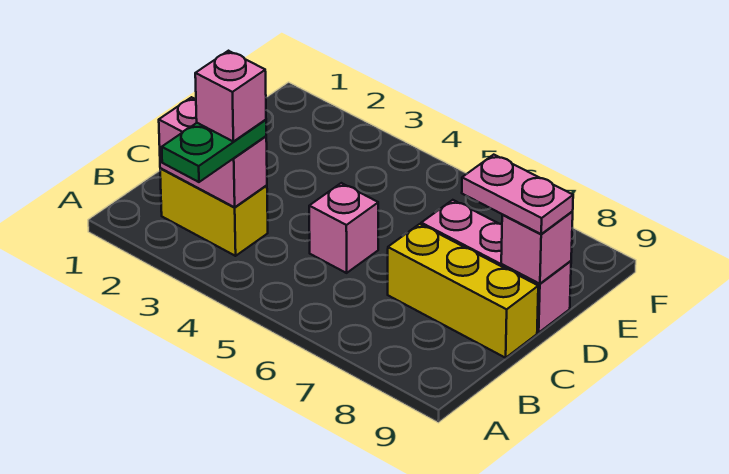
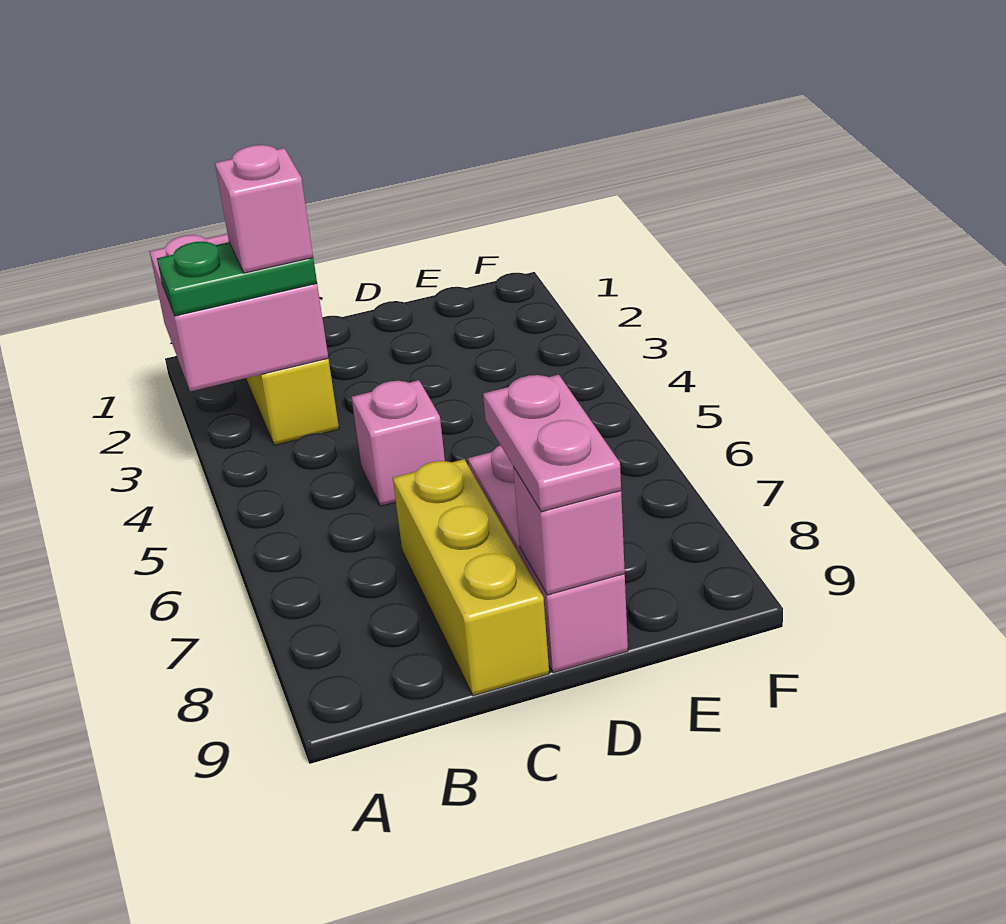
pink brick B2:B3 level 2 -> pink brick A2:B3 level 2

